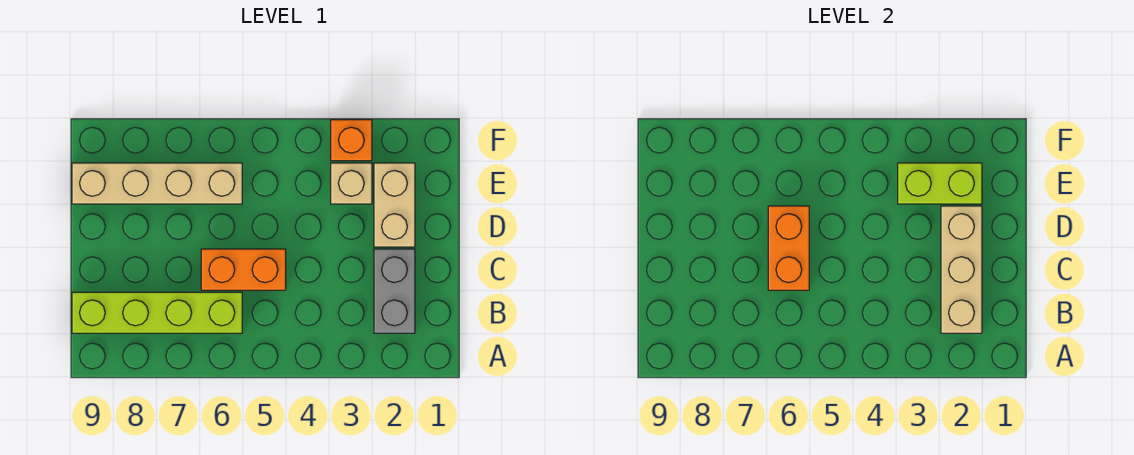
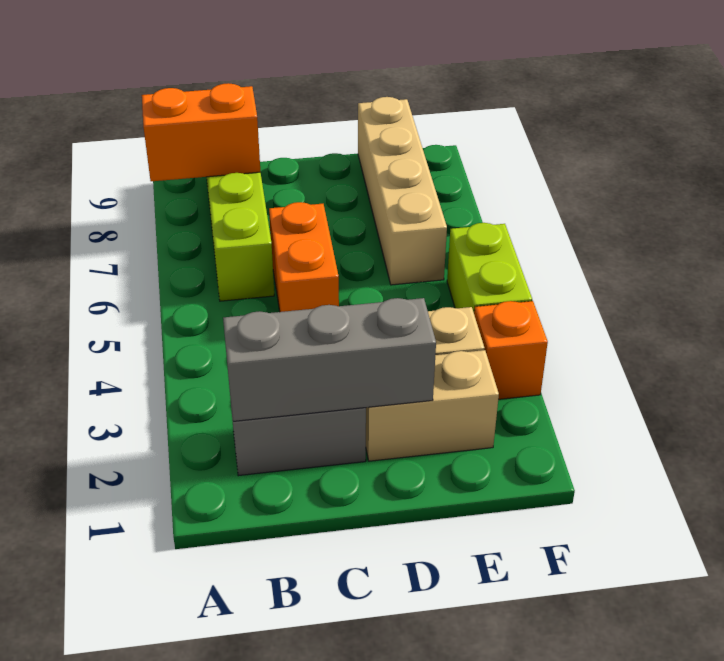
tan brick B2:D2 level 2 -> grey brick B2:D2 level 2
orange brick C6:D6 level 2 -> orange brick A8:B8 level 2
lime brick E2:E3 level 2 -> lime brick F4:F5 level 1

